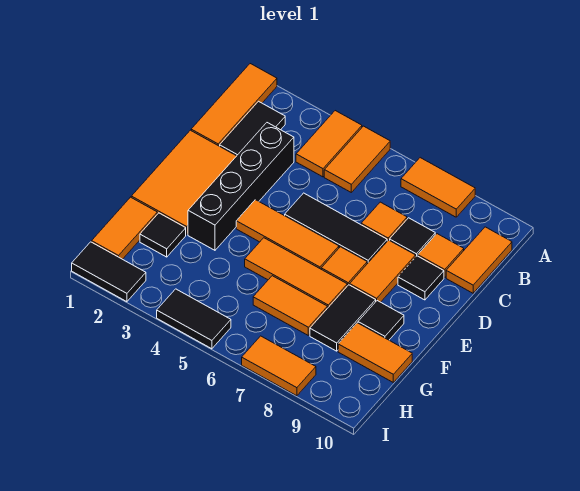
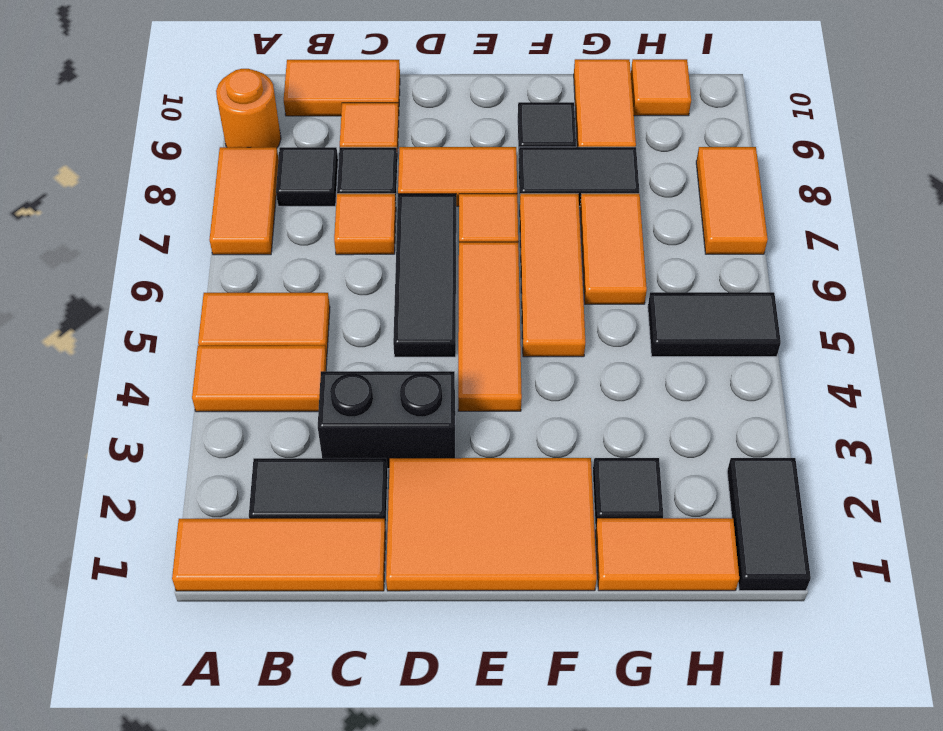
none -> orange round brick A9 level 1
black brick C3:F3 level 1 -> black brick C3:D3 level 1
black tile D9 level 1 -> black tile B8 level 1
none -> orange tile H10 level 1
black tile I4:I5 level 1 -> black tile H5:I5 level 1

